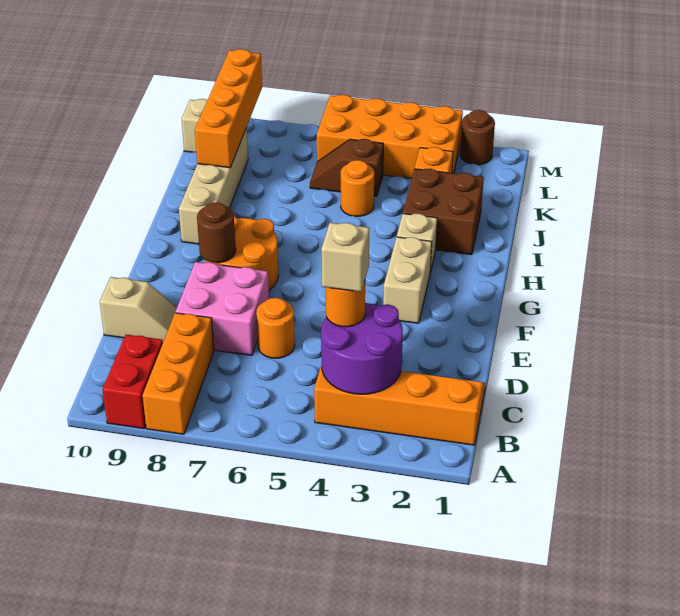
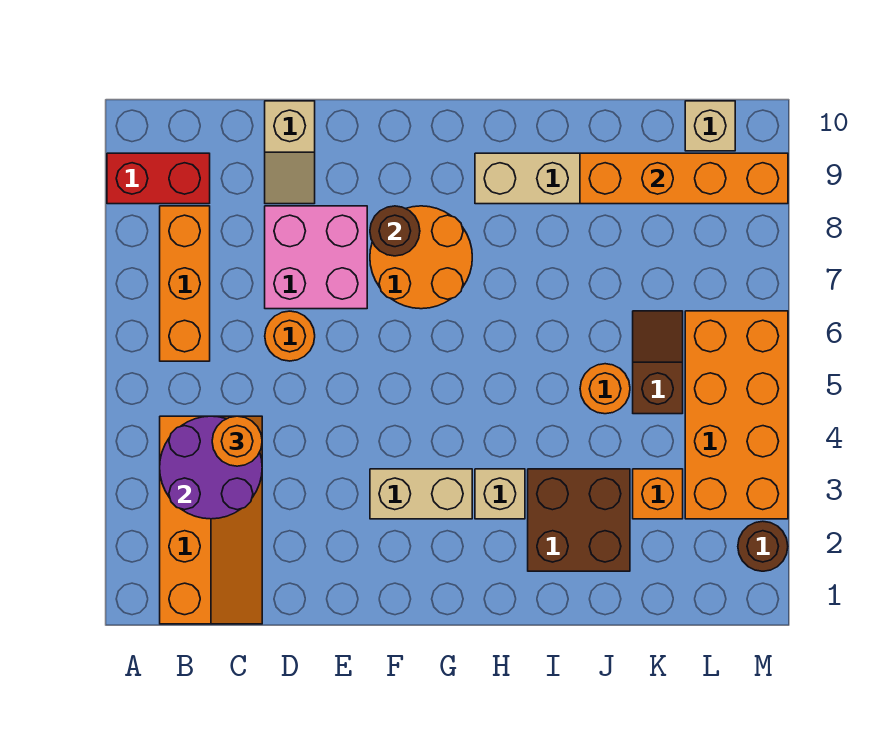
orange brick A8:C8 level 1 -> orange brick B6:B8 level 1
tan brick C4 level 4 -> none

